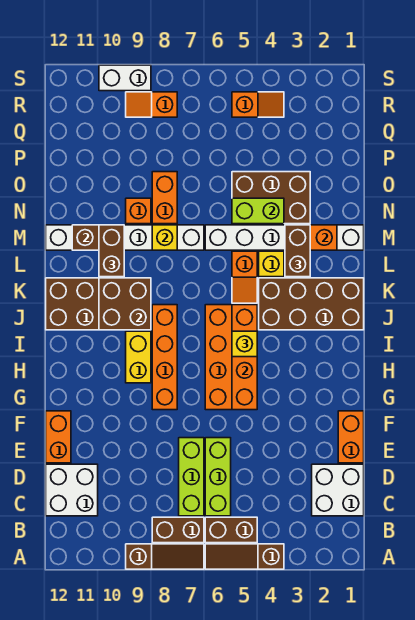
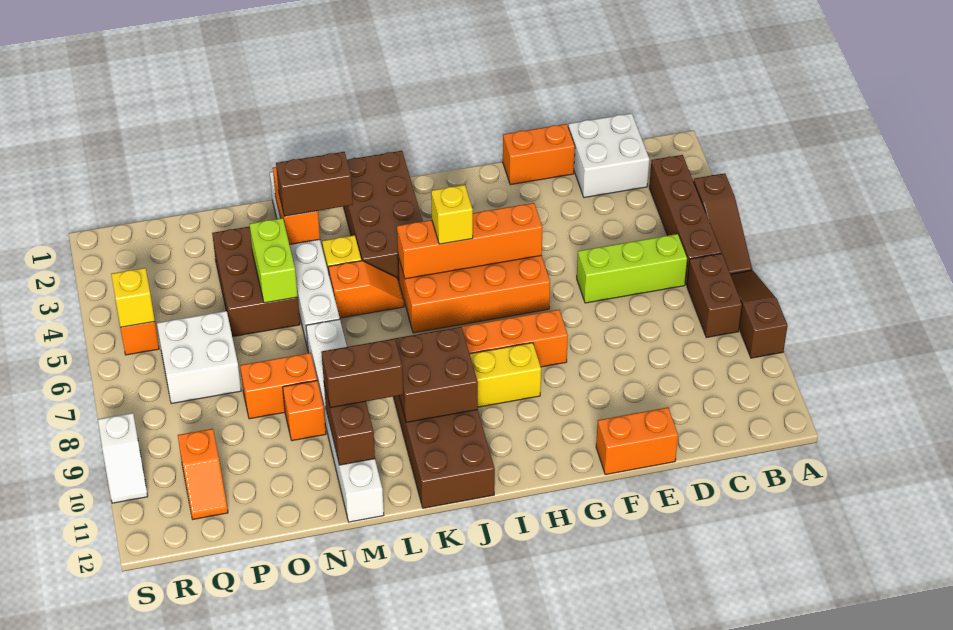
brown brick B5:B6 level 1 -> brown brick B3:B6 level 1
lime brick C7:E7 level 1 -> none
white brick C11:D12 level 1 -> white brick P6:Q7 level 1
yellow brick M8 level 2 -> yellow brick R5 level 2
orange slope R8:R9 level 1 top 8 -> orange slope Q10:Q11 level 1 top 10
white brick S9:S10 level 1 -> white slope S9:S10 level 1 top 9

